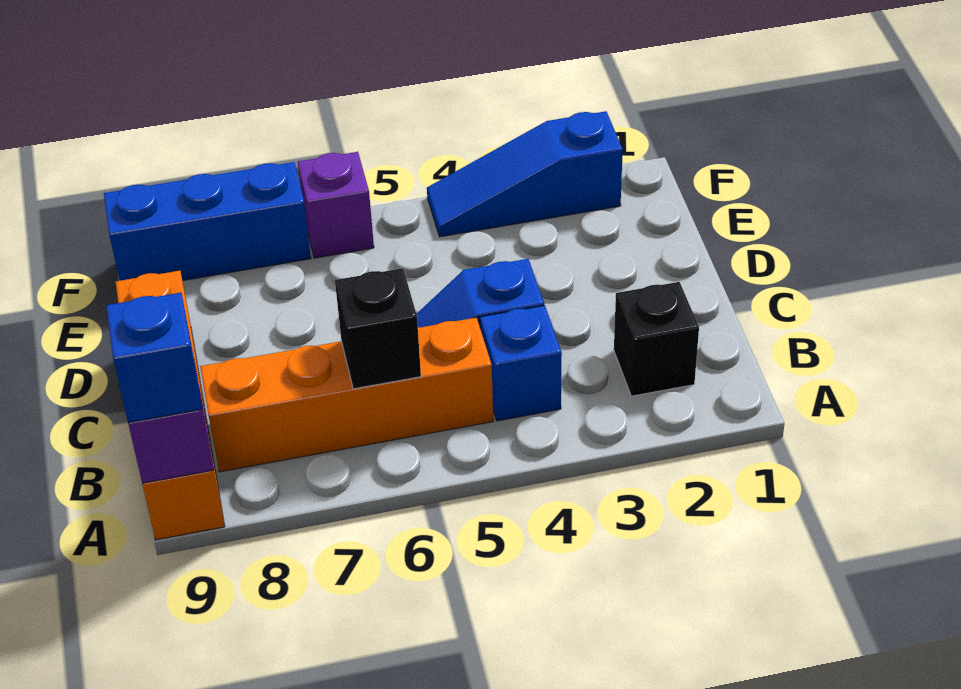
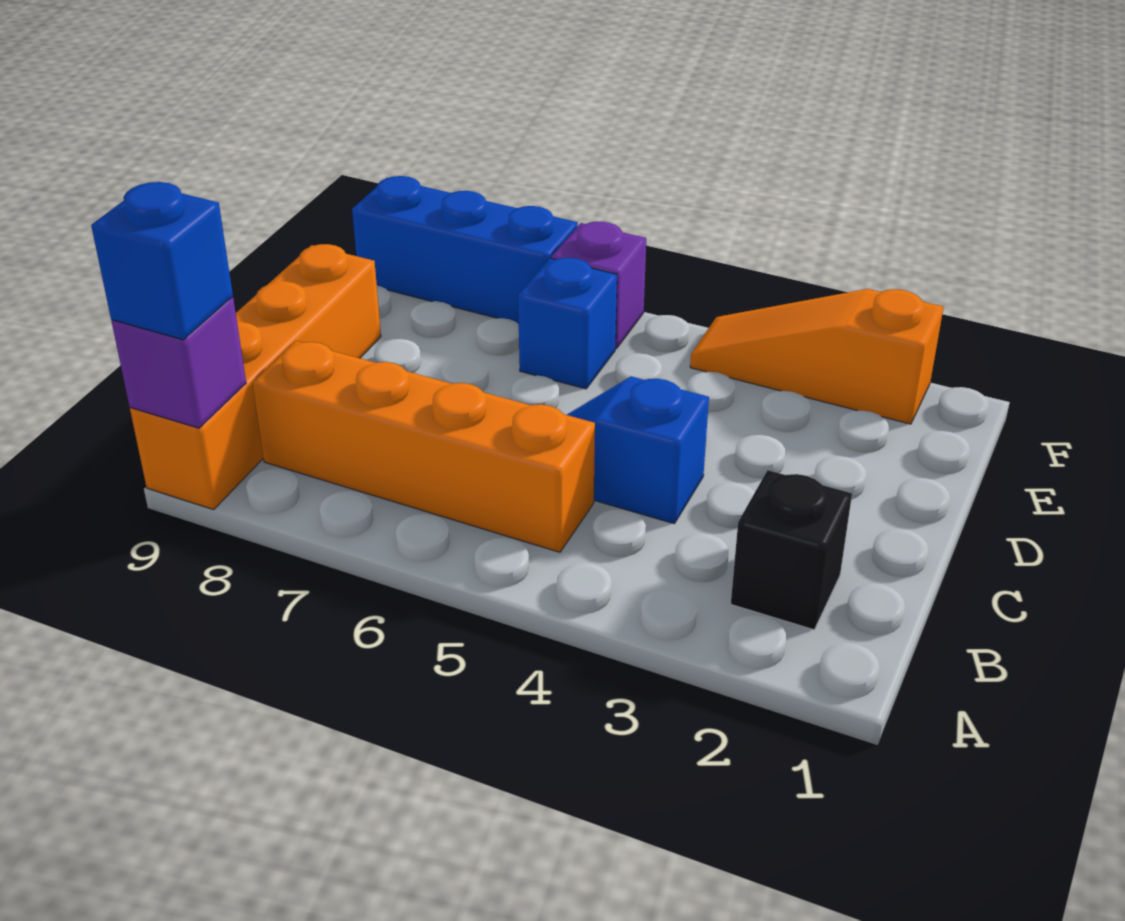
blue brick B4 level 1 -> blue brick E6 level 1
black brick B6 level 2 -> none
blue slope F2:F4 level 1 top 2 -> orange slope F2:F4 level 1 top 2

